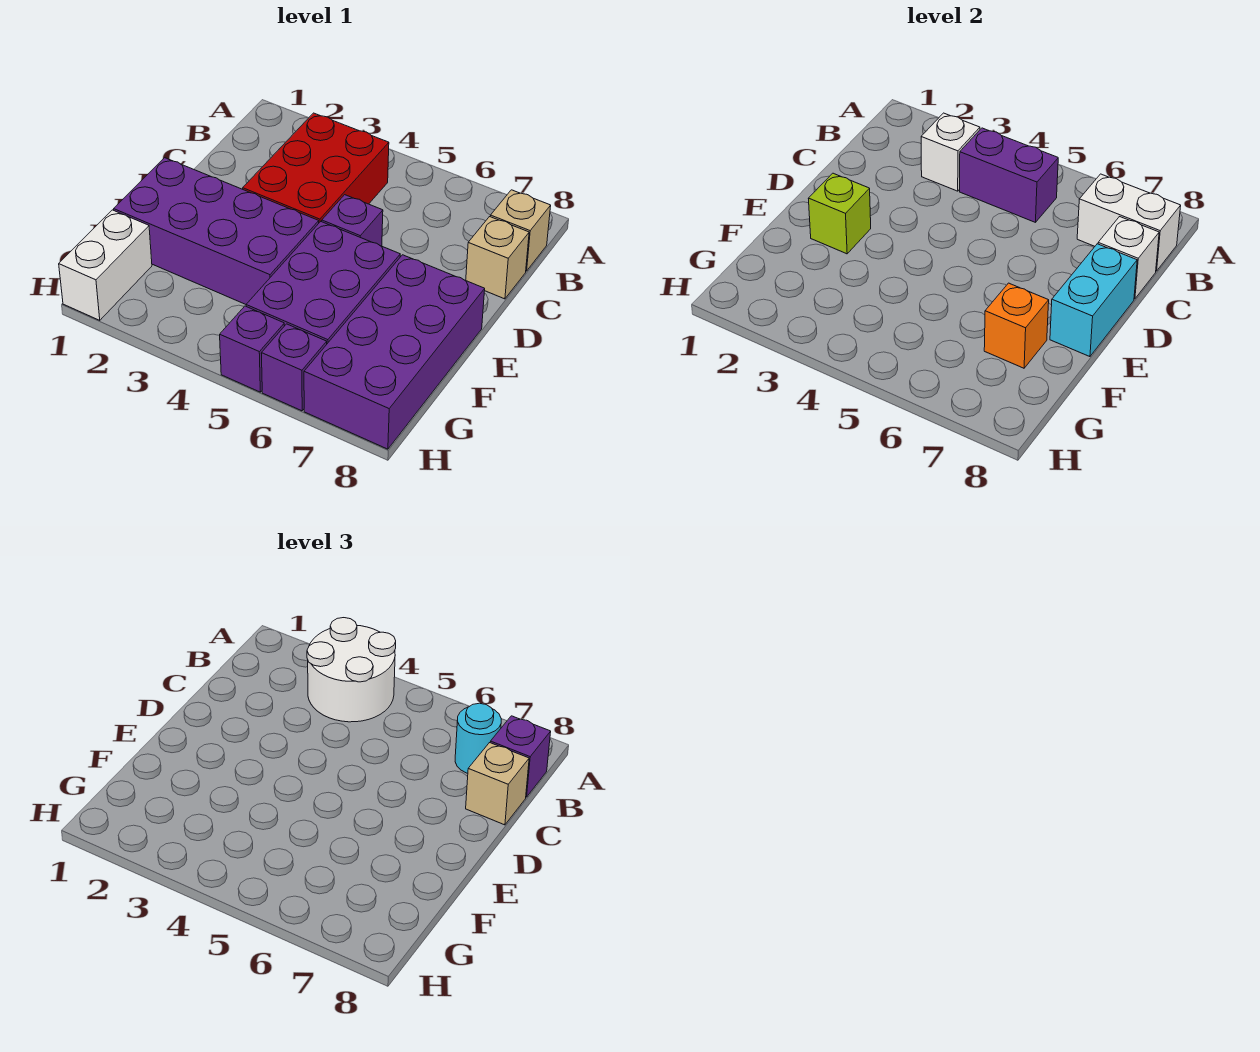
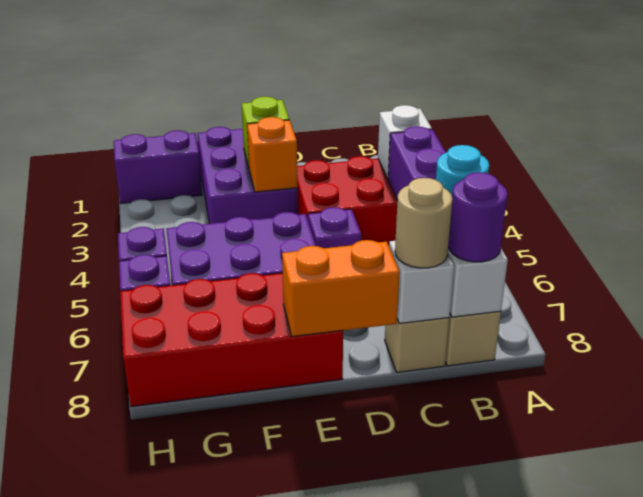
white round brick A3:B4 level 3 -> none
purple brick B8 level 3 -> purple round brick B8 level 3
tan brick C8 level 3 -> tan round brick C8 level 3
cyan brick D8:E8 level 2 -> orange brick D8:E8 level 2
purple brick E1:F4 level 1 -> purple brick E1:F3 level 1
purple brick E7:H8 level 1 -> red brick E7:H8 level 1
orange brick F7 level 2 -> orange brick E3 level 2
white brick G1:H1 level 1 -> purple brick G1:H1 level 1

